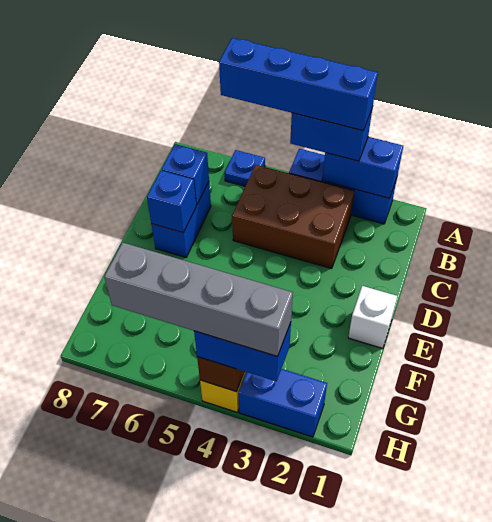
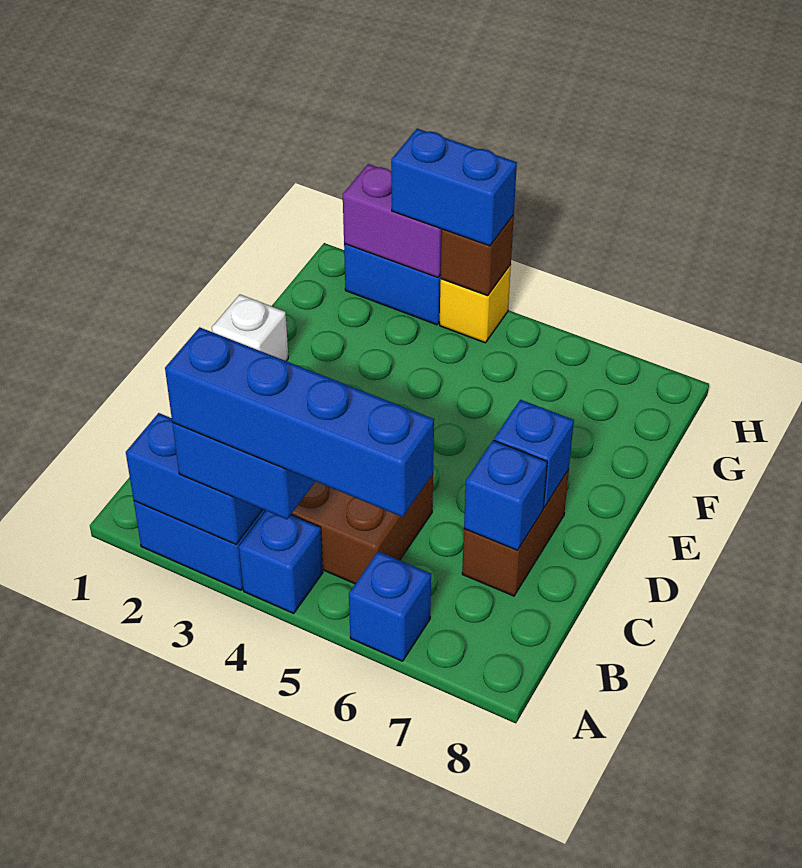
blue plate A6 level 1 -> blue brick A6 level 1
blue brick C7:D7 level 1 -> brown brick C7:D7 level 1
none -> purple brick H2:H3 level 2
grey brick H3:H6 level 4 -> none

